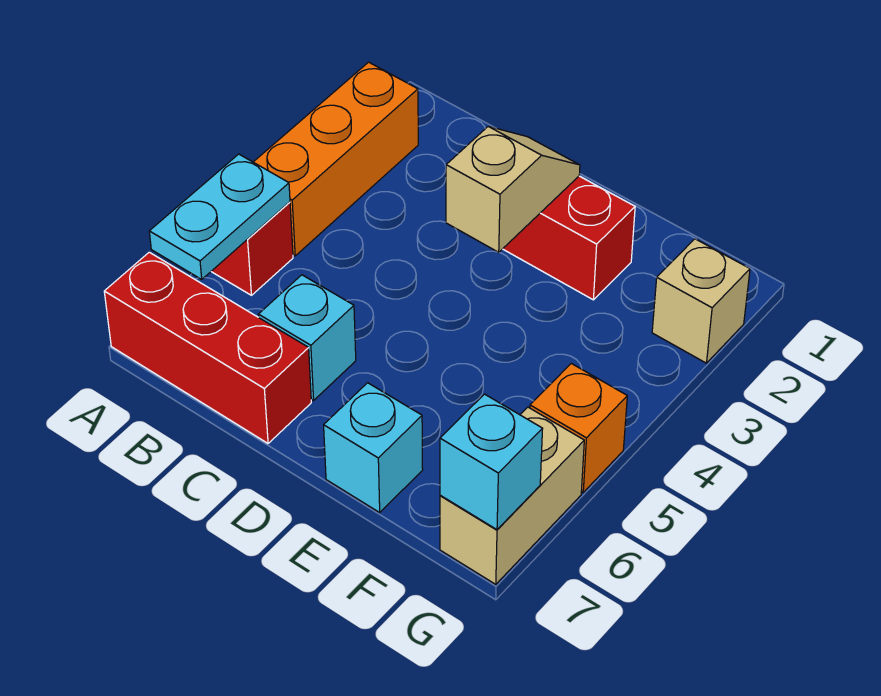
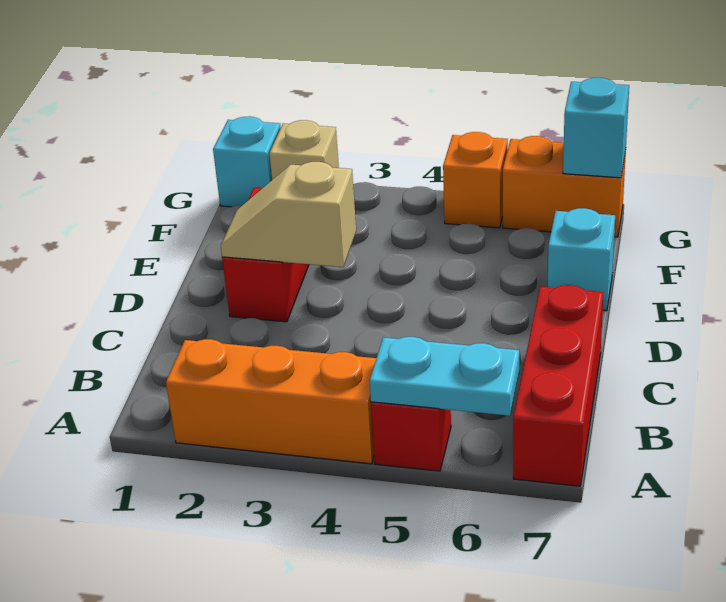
cyan brick C6 level 1 -> cyan brick G1 level 1
tan brick G6:G7 level 1 -> orange brick G6:G7 level 1

